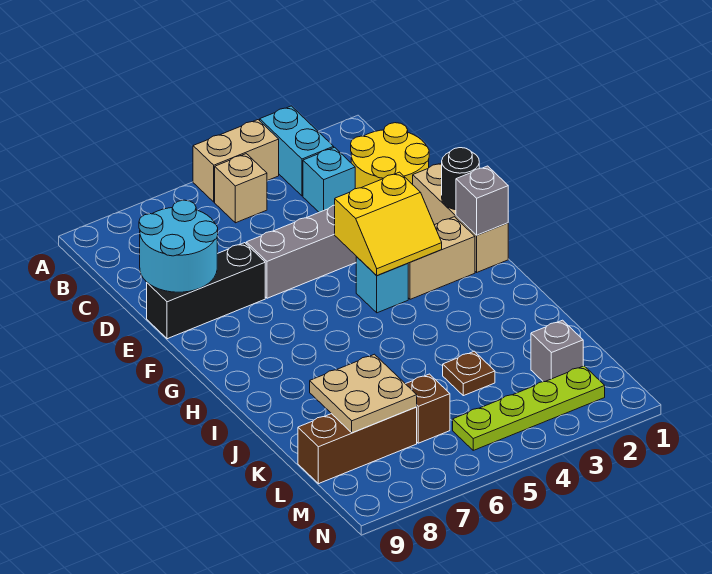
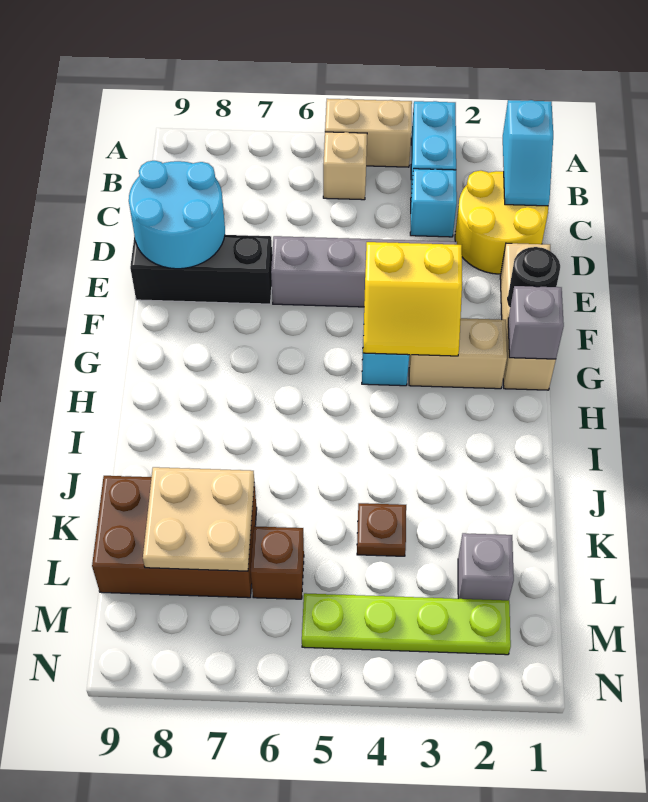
none -> cyan slope B1:C1 level 2 top B
brown brick L7:L9 level 1 -> brown brick K7:L9 level 1

